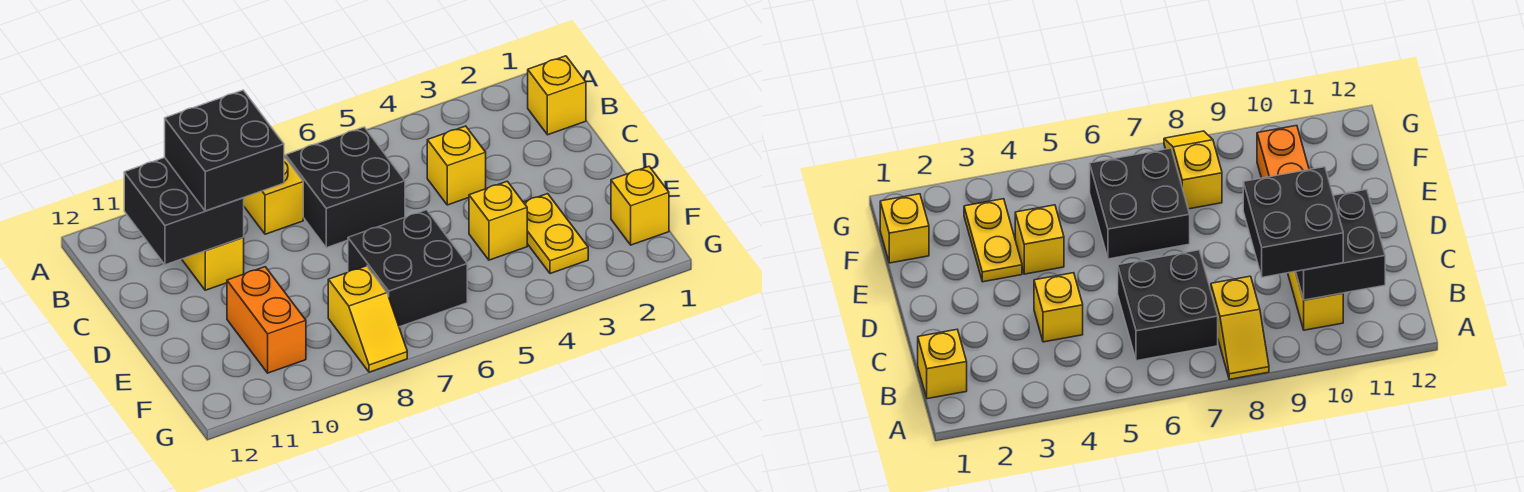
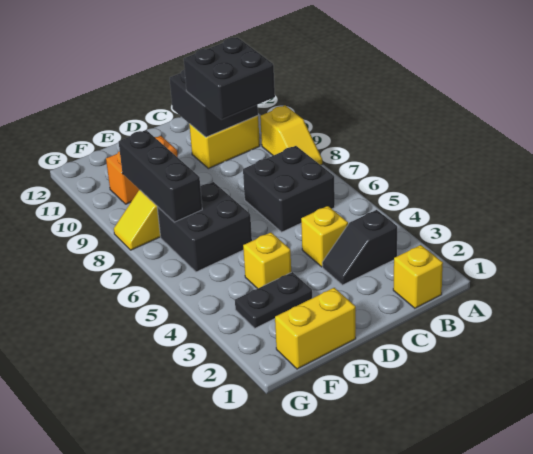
yellow slope A8:B8 level 1 top B -> yellow slope A8:A9 level 1 top 9
none -> black slope B3:C3 level 1 top B
yellow plate E3:F3 level 1 -> black plate E3:F3 level 1
yellow brick F1 level 1 -> yellow brick E1:F1 level 1
none -> black brick F7:F9 level 2

